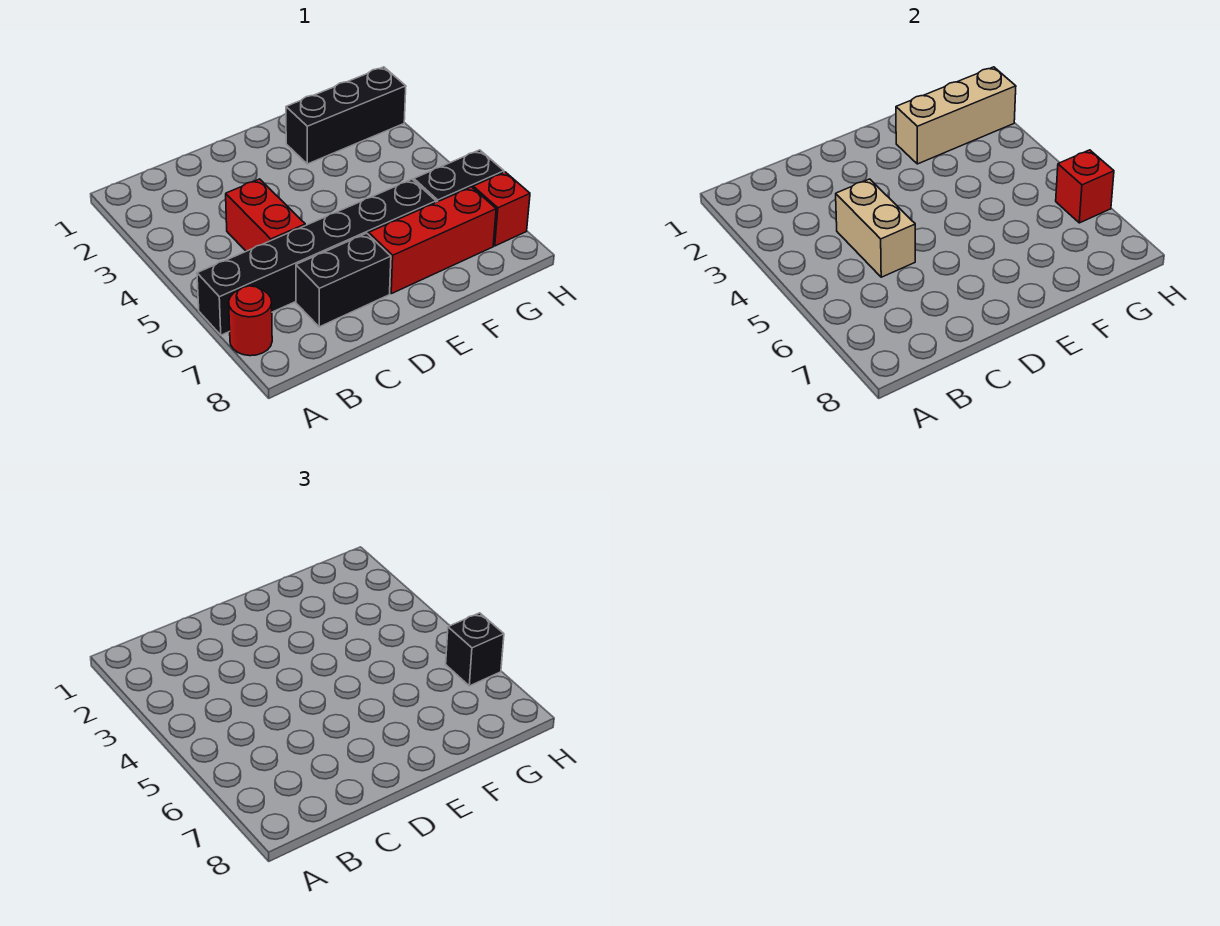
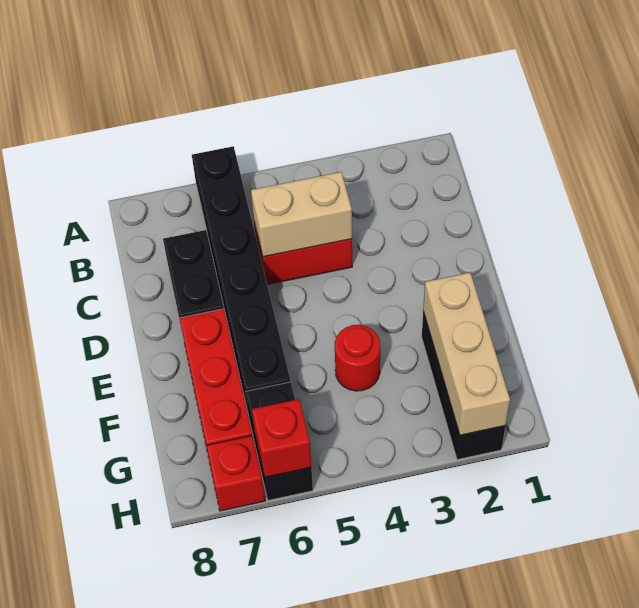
red round brick A7 level 1 -> red round brick F4 level 1
black brick H6 level 3 -> none

